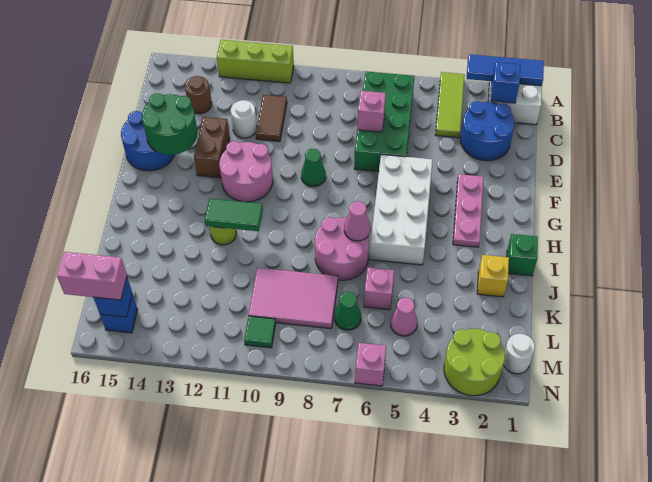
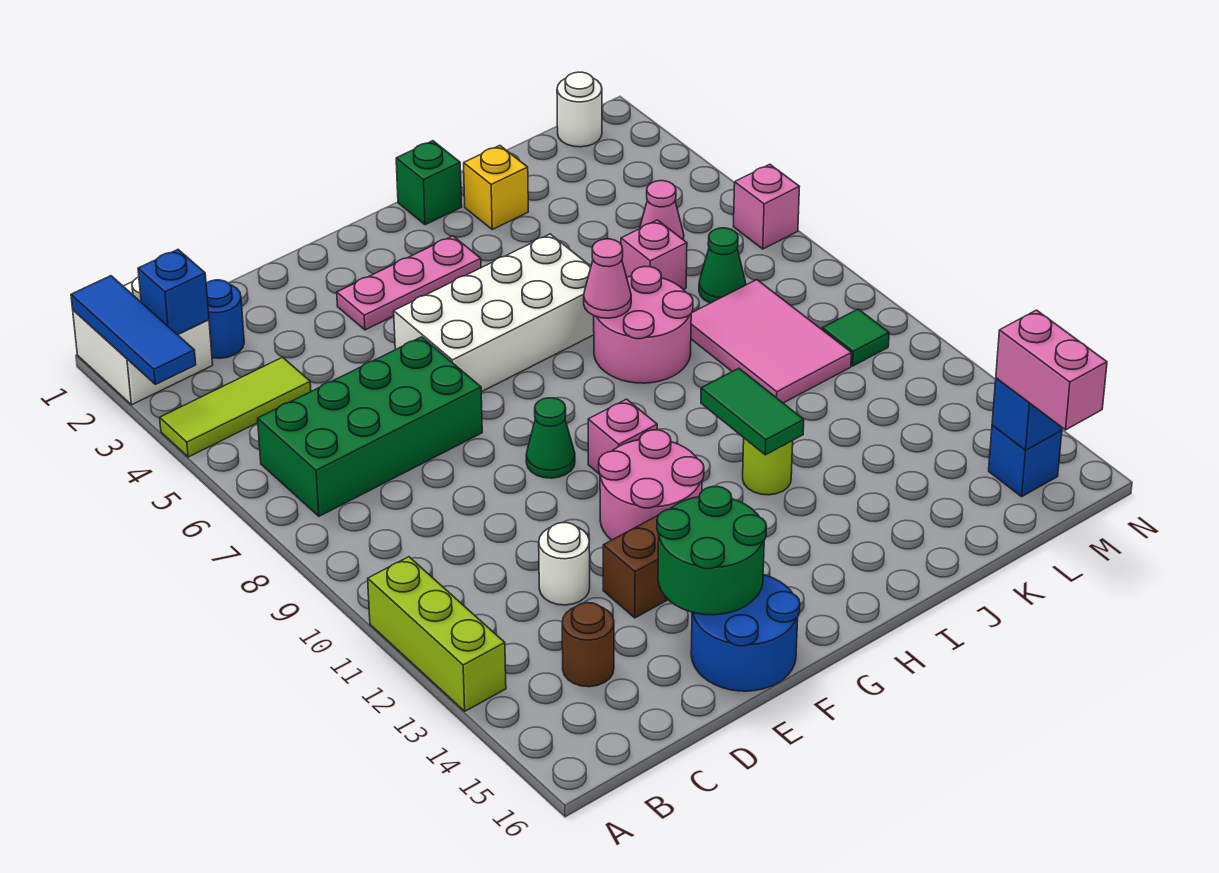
blue round brick C2:D3 level 1 -> blue round brick C2 level 1
brown tile C11:D11 level 1 -> none
pink brick D7 level 2 -> pink brick G10 level 1
lime round brick M2:N3 level 1 -> none

